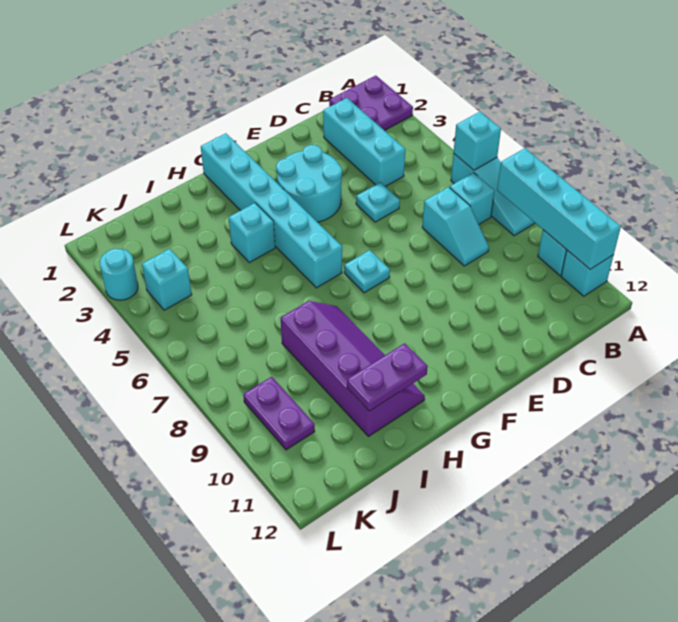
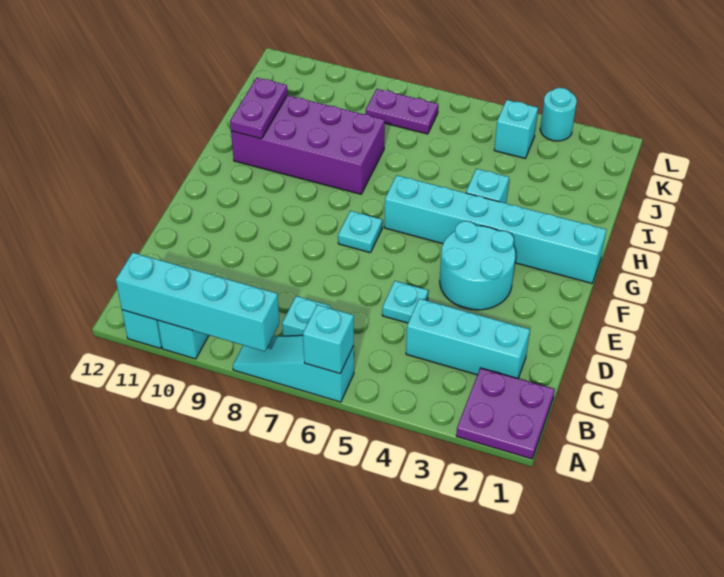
cyan slope C7:C8 level 1 top 7 -> none
purple slope H8:I11 level 1 top I -> purple brick H8:I11 level 1
purple plate K9:K10 level 1 -> purple plate K7:K8 level 1

